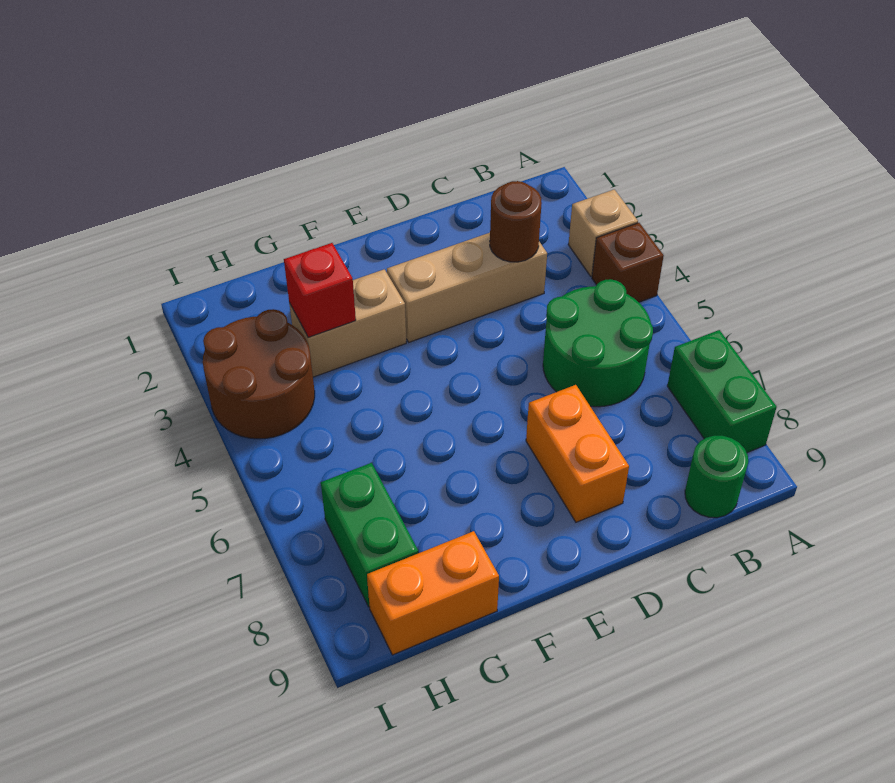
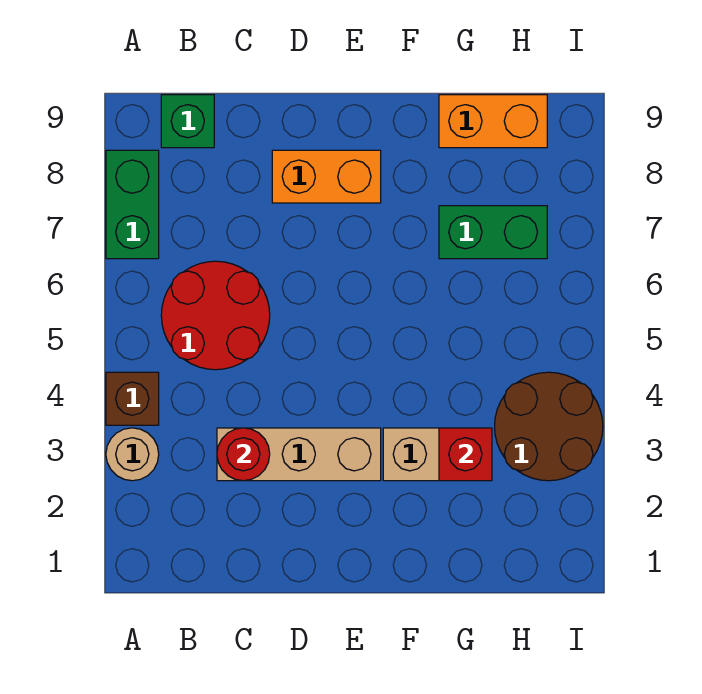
tan brick A3 level 1 -> tan round brick A3 level 1
green round brick B5:C6 level 1 -> red round brick B5:C6 level 1
green round brick B9 level 1 -> green brick B9 level 1
brown round brick C3 level 2 -> red round brick C3 level 2
orange brick D7:D8 level 1 -> orange brick D8:E8 level 1
green brick H7:H8 level 1 -> green brick G7:H7 level 1

